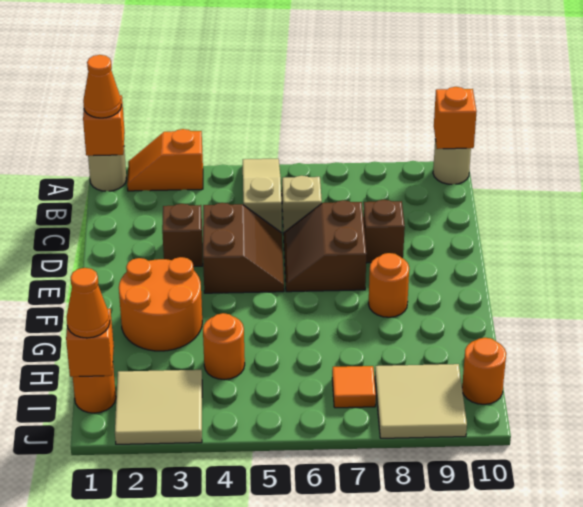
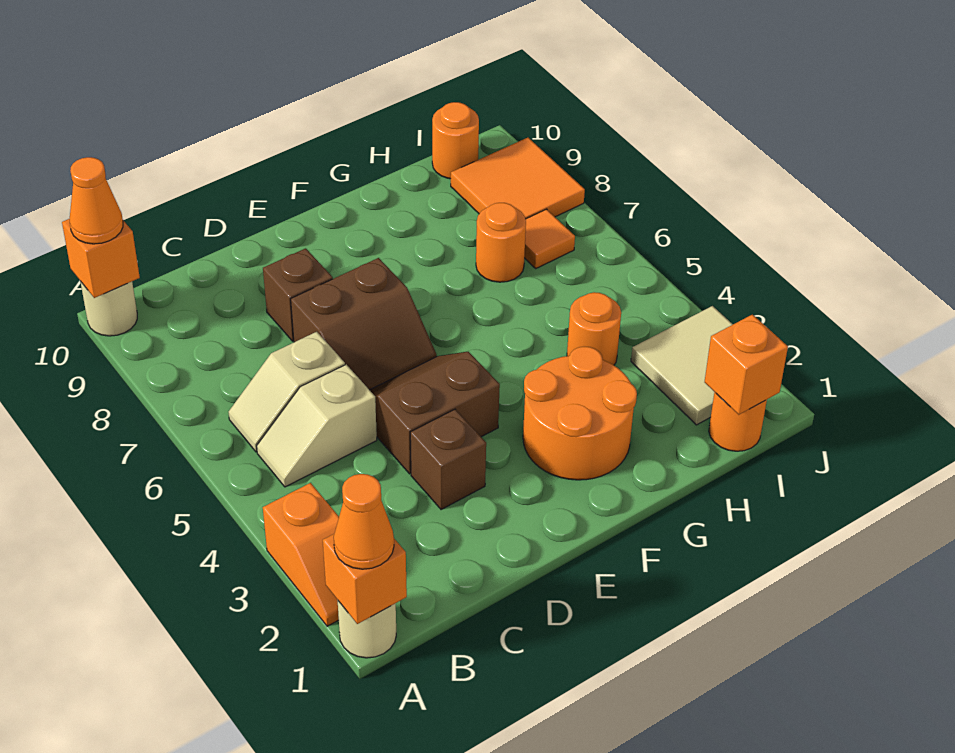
tan slope A5:C5 level 1 top C -> tan slope B5:C5 level 1 top C
orange round brick F8 level 1 -> orange round brick H7 level 1
orange cone I1 level 3 -> orange cone A10 level 3
tan tile I8:J9 level 1 -> orange tile I8:J9 level 1

